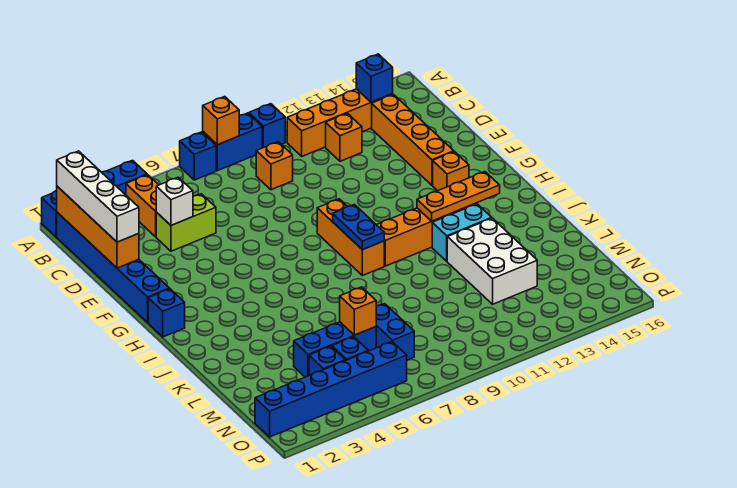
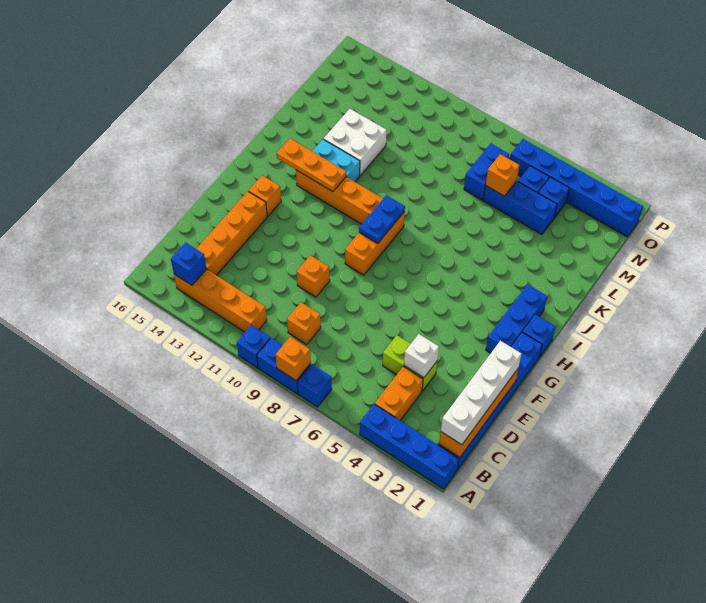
orange brick C12 level 1 -> orange brick E10 level 1
none -> blue brick G2:I2 level 1
white brick K12:M13 level 1 -> white brick K12:L13 level 1

